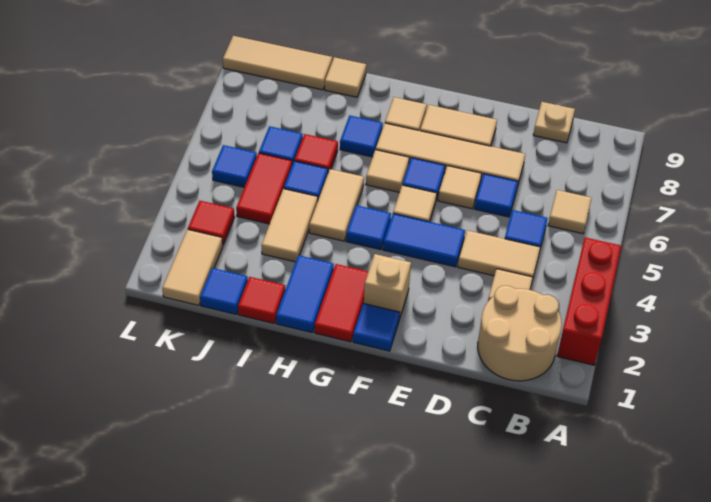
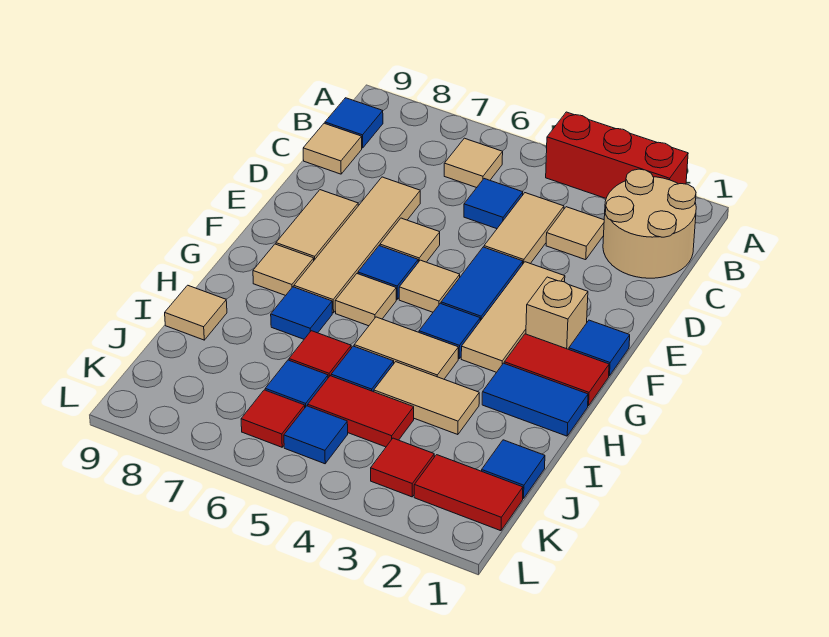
tan plate C9 level 1 -> tan tile C9 level 1
blue tile D6 level 1 -> blue tile B9 level 1
red tile I1 level 1 -> red tile K6 level 1
tan tile J9:L9 level 1 -> tan tile E3:G3 level 1
tan tile K1:K2 level 1 -> red tile K1:K2 level 1

